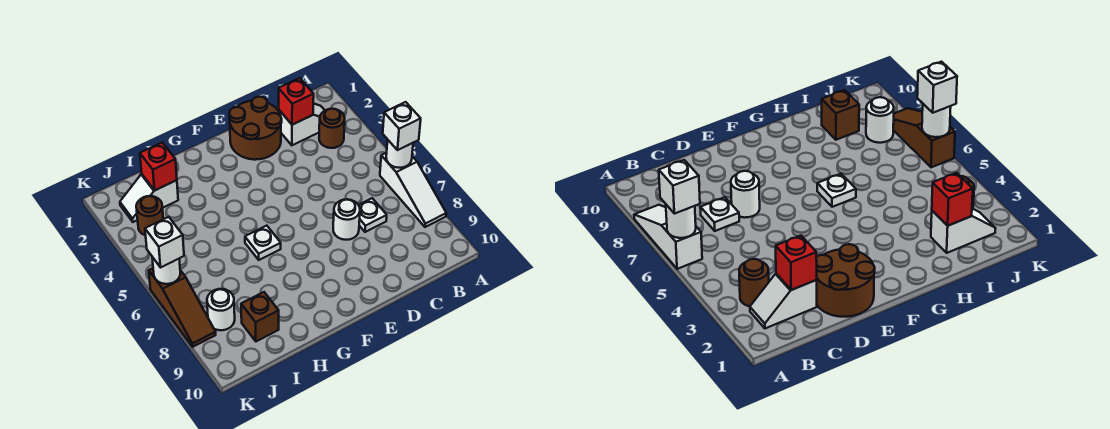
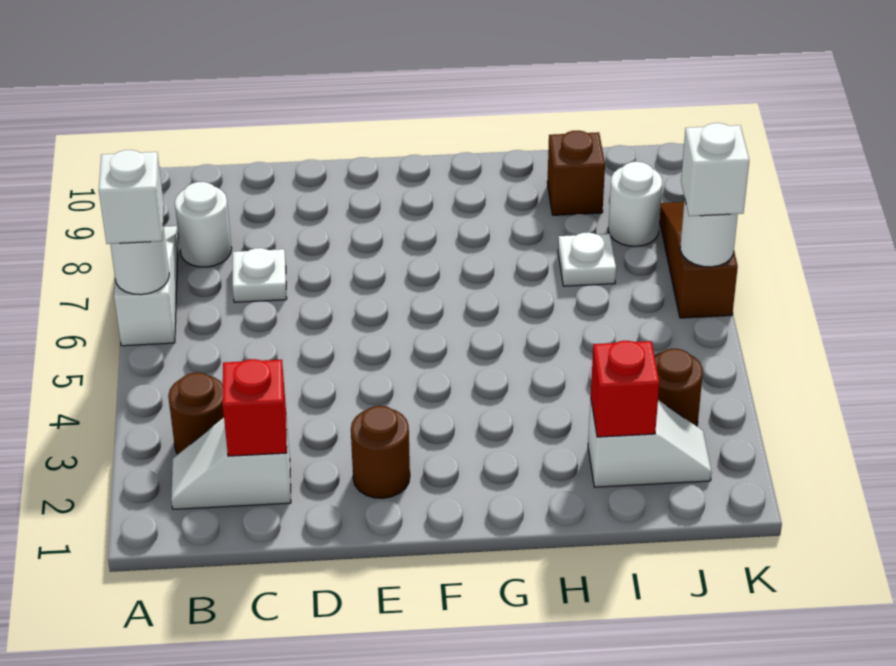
brown round brick D1:E2 level 1 -> brown round brick E2 level 1
white round brick D7 level 1 -> white round brick B8 level 1
white plate G6 level 1 -> white plate I7 level 1

